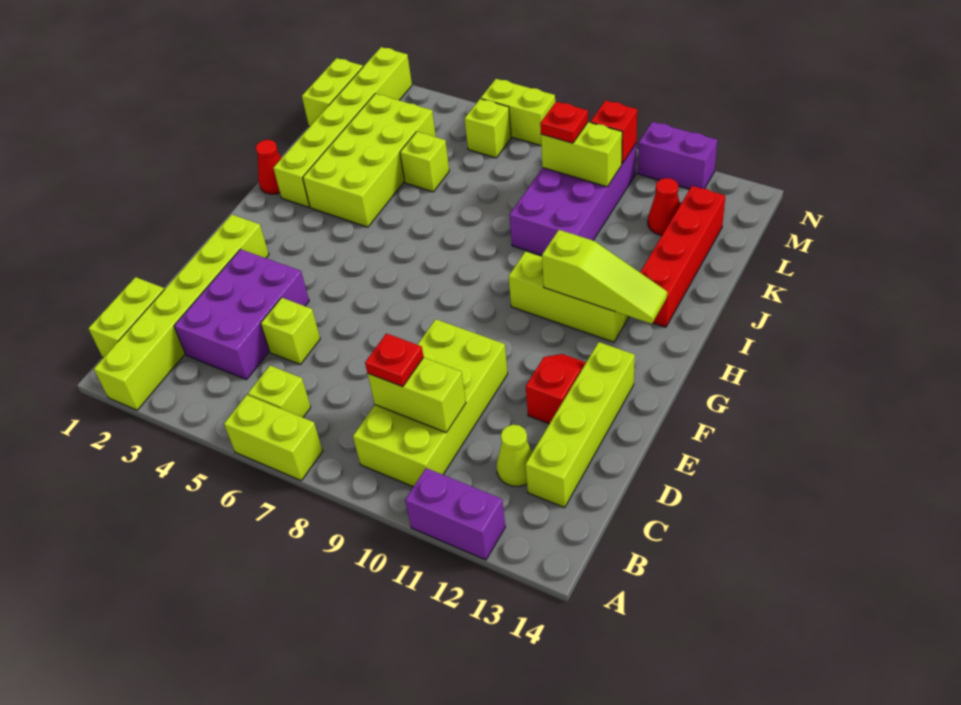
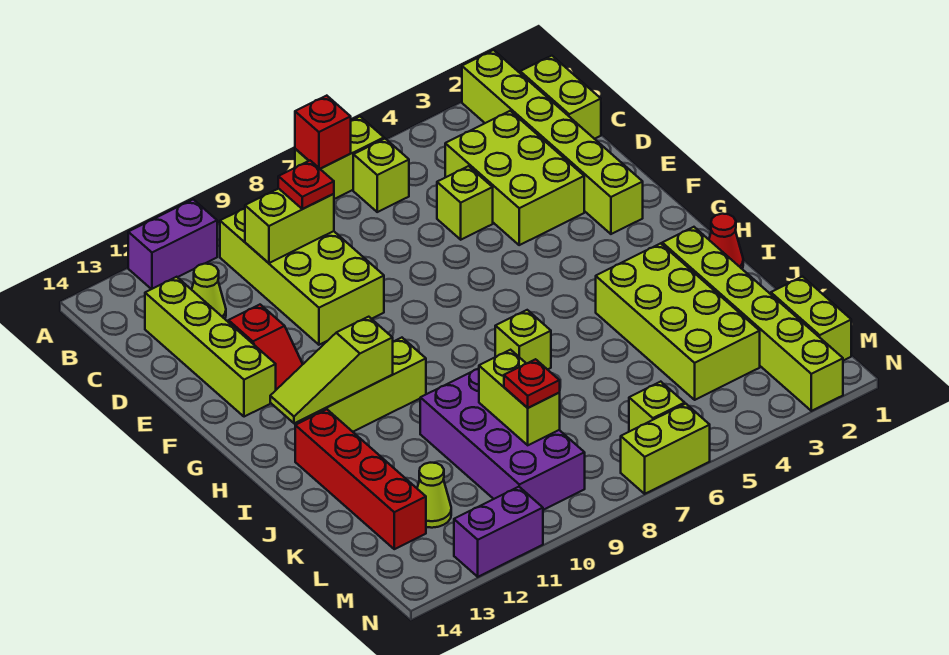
purple brick C3:E4 level 1 -> lime brick C3:E4 level 1
lime brick K5 level 1 -> lime brick I7 level 1
lime brick L9:L10 level 2 -> lime brick K9:L9 level 2
red cone L12 level 1 -> lime cone L12 level 1
red brick M10 level 2 -> red brick A7 level 2

